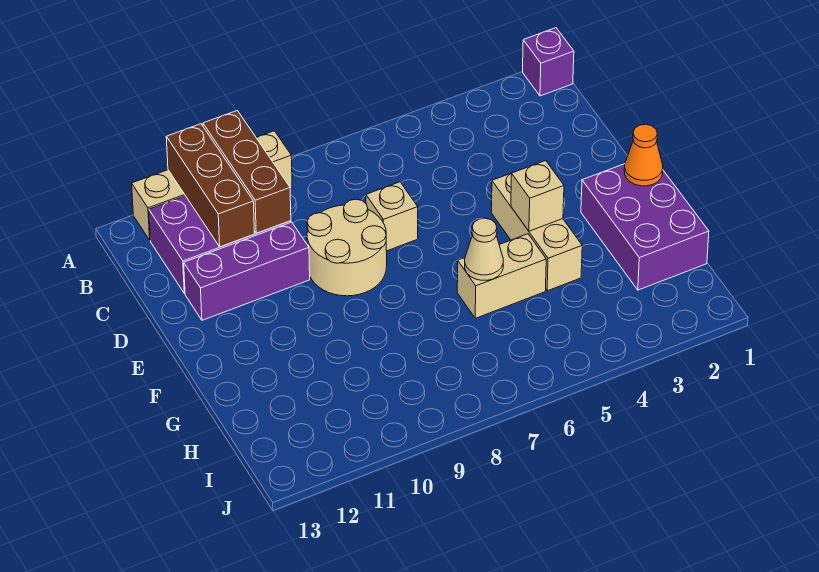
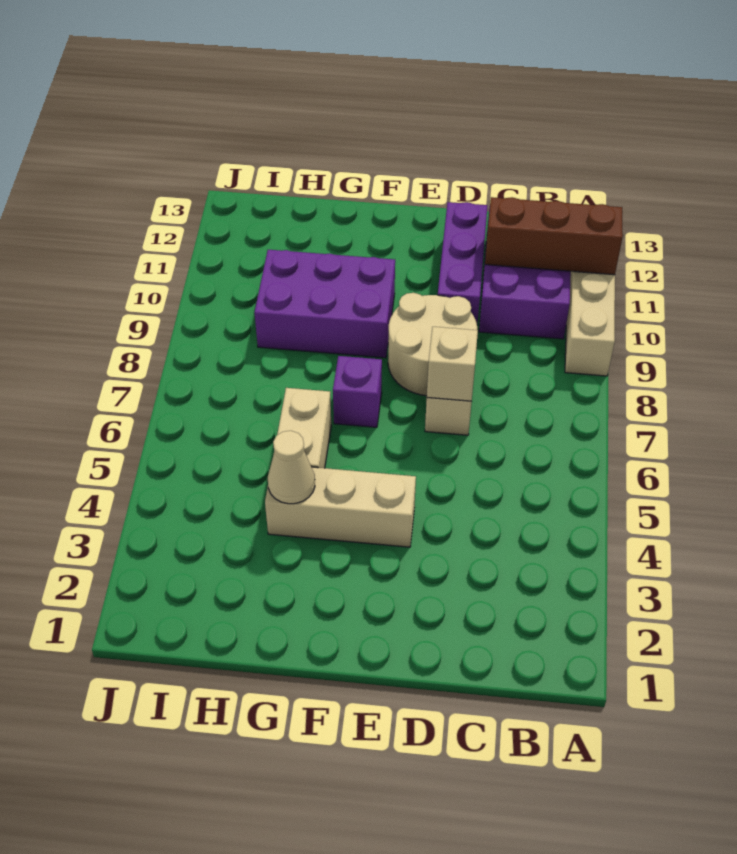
purple brick A1 level 1 -> purple brick F7 level 1
brown brick A10:C10 level 2 -> none
purple brick F1:H2 level 1 -> purple brick F9:H10 level 1
orange cone F1 level 2 -> none
tan brick F4 level 2 -> tan brick D7 level 2
tan cone G6 level 2 -> tan cone G4 level 2

